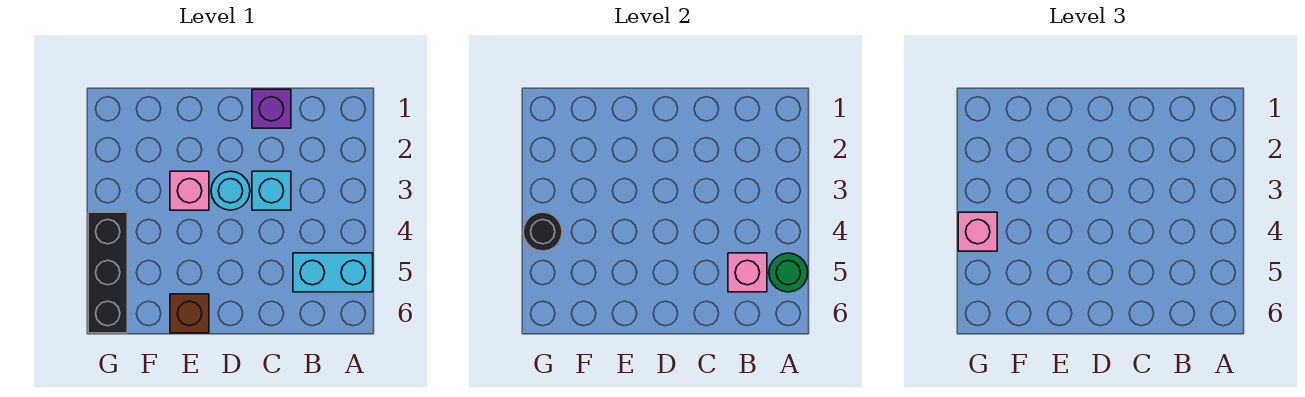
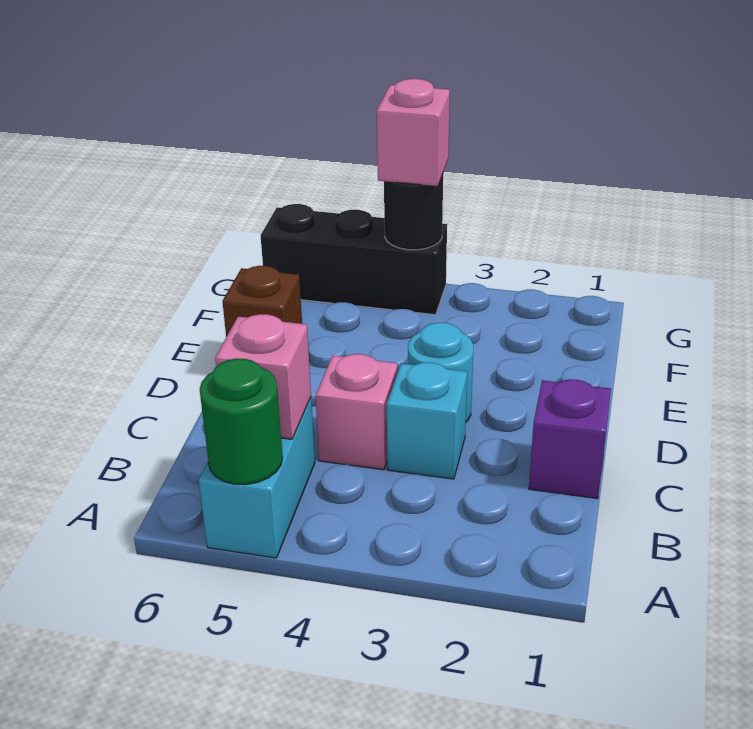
pink brick E3 level 1 -> pink brick C4 level 1

